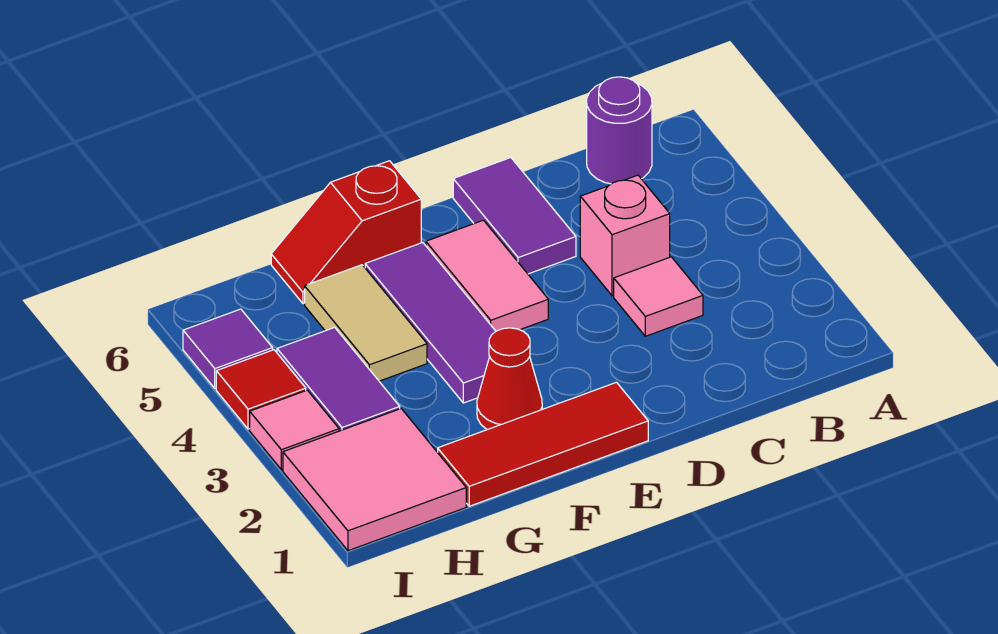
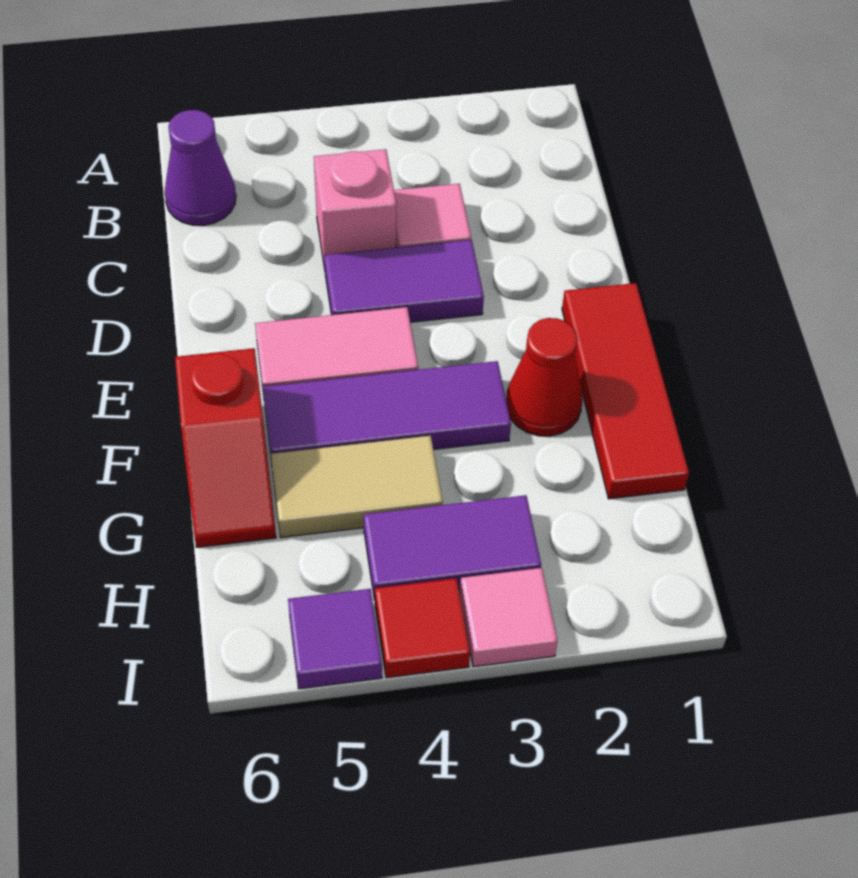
purple round brick B6 level 1 -> purple cone B6 level 1
purple tile D5:D6 level 1 -> purple tile D3:D4 level 1
pink tile H1:I2 level 1 -> none

